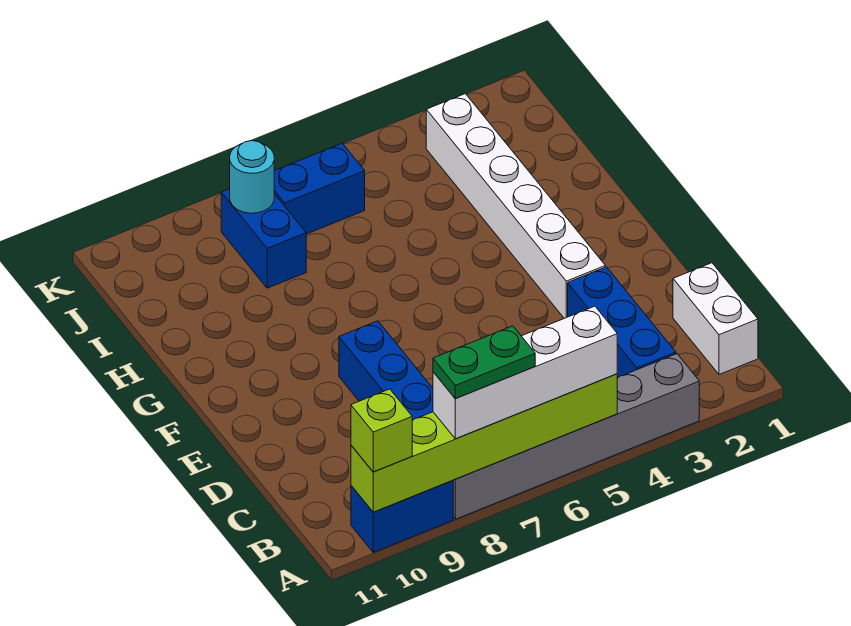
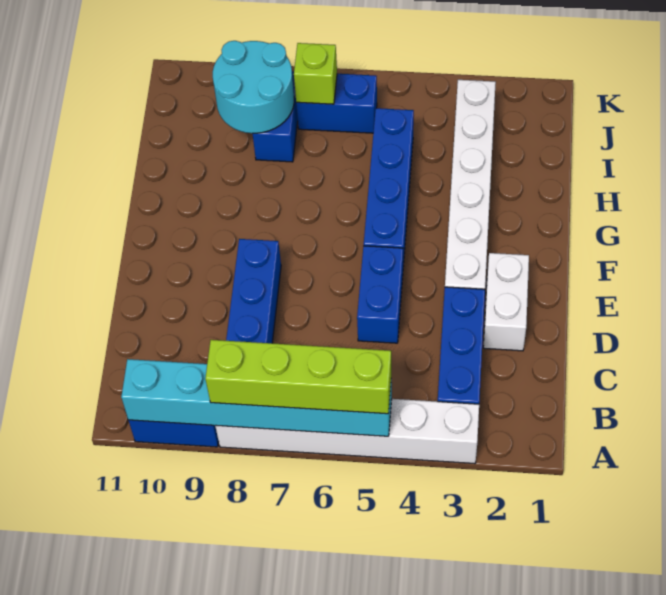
grey brick A3:A8 level 1 -> white brick A3:A8 level 1
lime brick A5:A10 level 2 -> cyan brick A5:A10 level 2
white brick A5:A8 level 3 -> lime brick A5:A8 level 3
green plate A7:A8 level 4 -> none
lime brick A10 level 3 -> lime brick J7 level 2
white brick B1:C1 level 1 -> white brick D2:E2 level 1
none -> blue brick D5:E5 level 1
none -> blue brick F5:I5 level 1
cyan round brick J8 level 2 -> cyan round brick I8:J9 level 2

